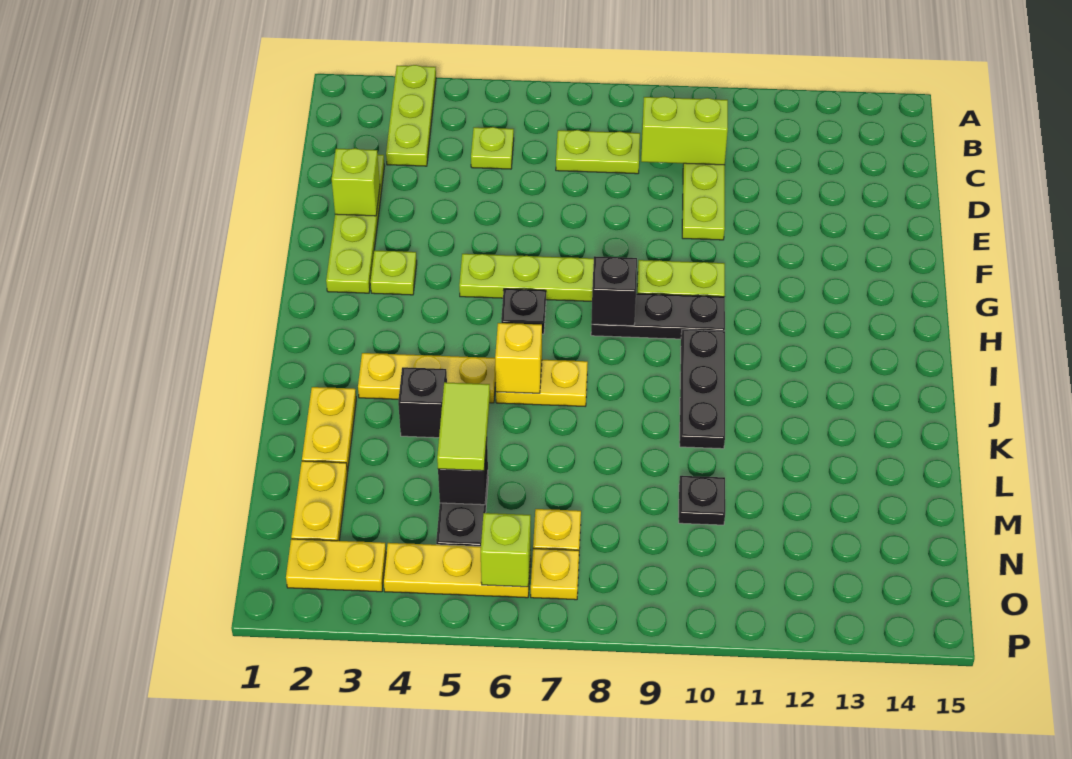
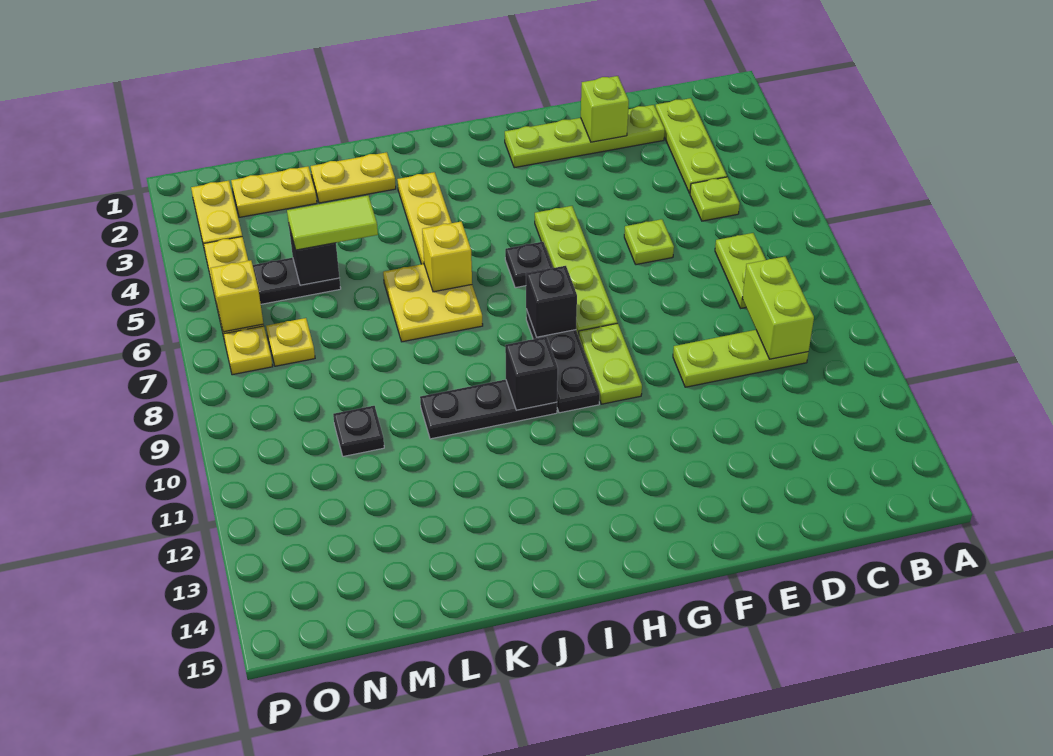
lime plate A3:C3 level 1 -> lime plate C2:C4 level 1
lime plate G3 level 1 -> lime plate E6 level 1
yellow plate J6:J7 level 1 -> yellow plate J6:K7 level 1
black brick K4 level 1 -> black brick I10 level 2
lime brick O6 level 2 -> yellow brick O6 level 2

